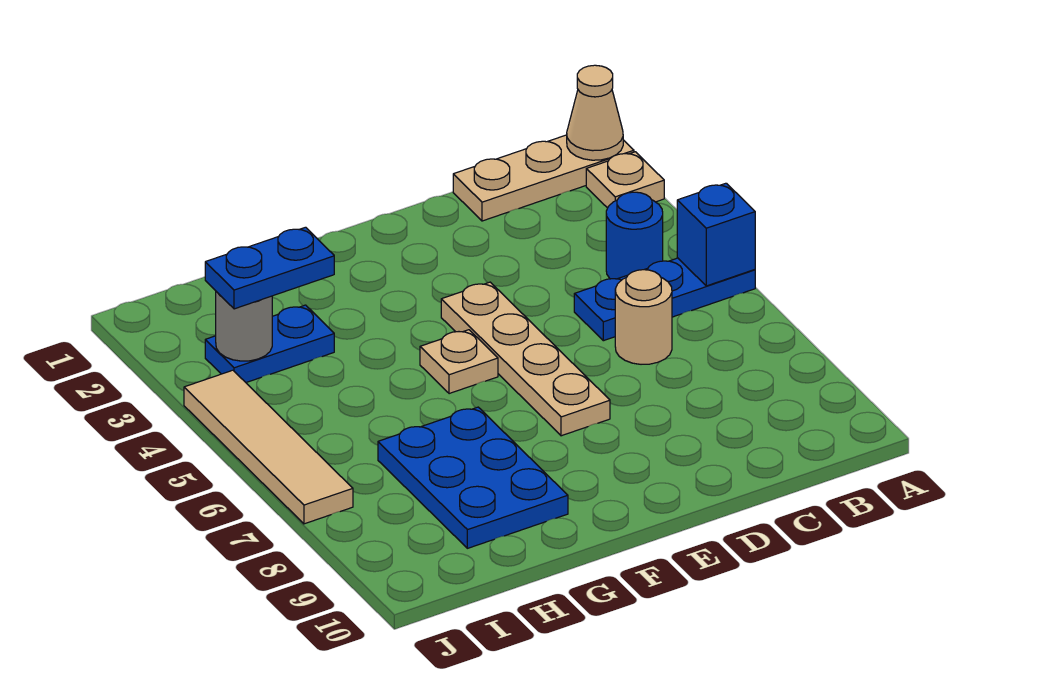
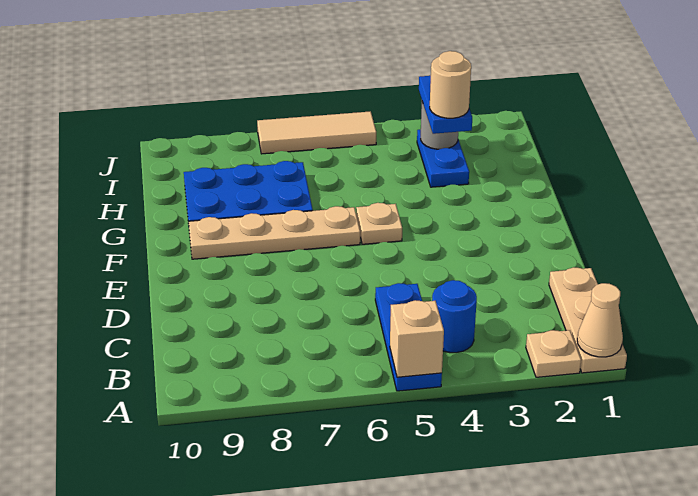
blue brick A5 level 2 -> tan brick A5 level 2
tan round brick C6 level 1 -> tan round brick H3 level 4
tan plate E4:E7 level 1 -> tan plate F6:F9 level 1
tan tile J4:J7 level 1 -> tan tile J5:J7 level 1

